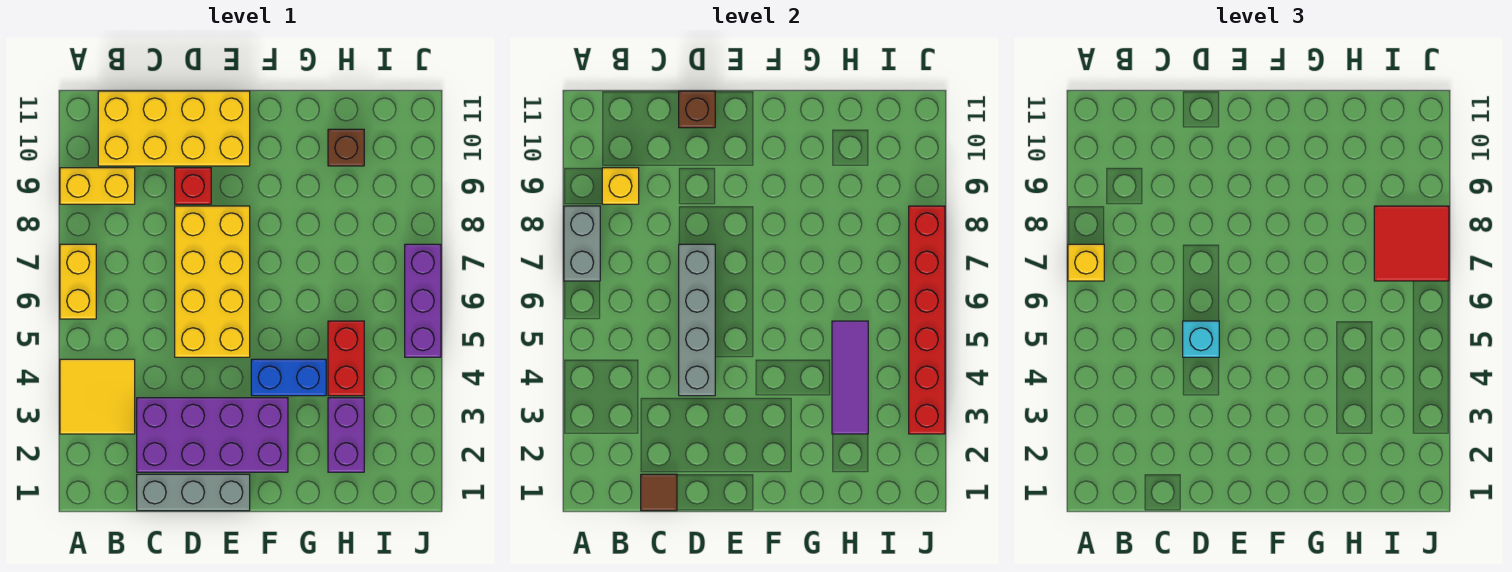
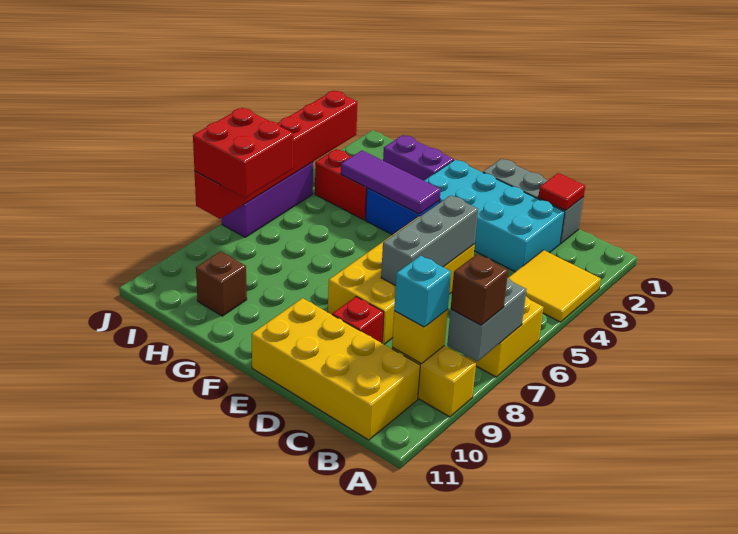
yellow brick A7 level 3 -> none
brown tile C1 level 2 -> red tile C1 level 2
purple brick C2:F3 level 1 -> cyan brick C2:F3 level 1
grey brick D4:D7 level 2 -> grey brick D5:D7 level 2
cyan brick D5 level 3 -> cyan brick B9 level 3
brown brick D11 level 2 -> brown brick A8 level 3
purple brick H2:H3 level 1 -> purple brick G2:H2 level 1
purple tile H3:H5 level 2 -> purple tile F4:H4 level 2
red brick H4:H5 level 1 -> red brick H4:I4 level 1
red tile I7:J8 level 3 -> red brick I7:J8 level 3

